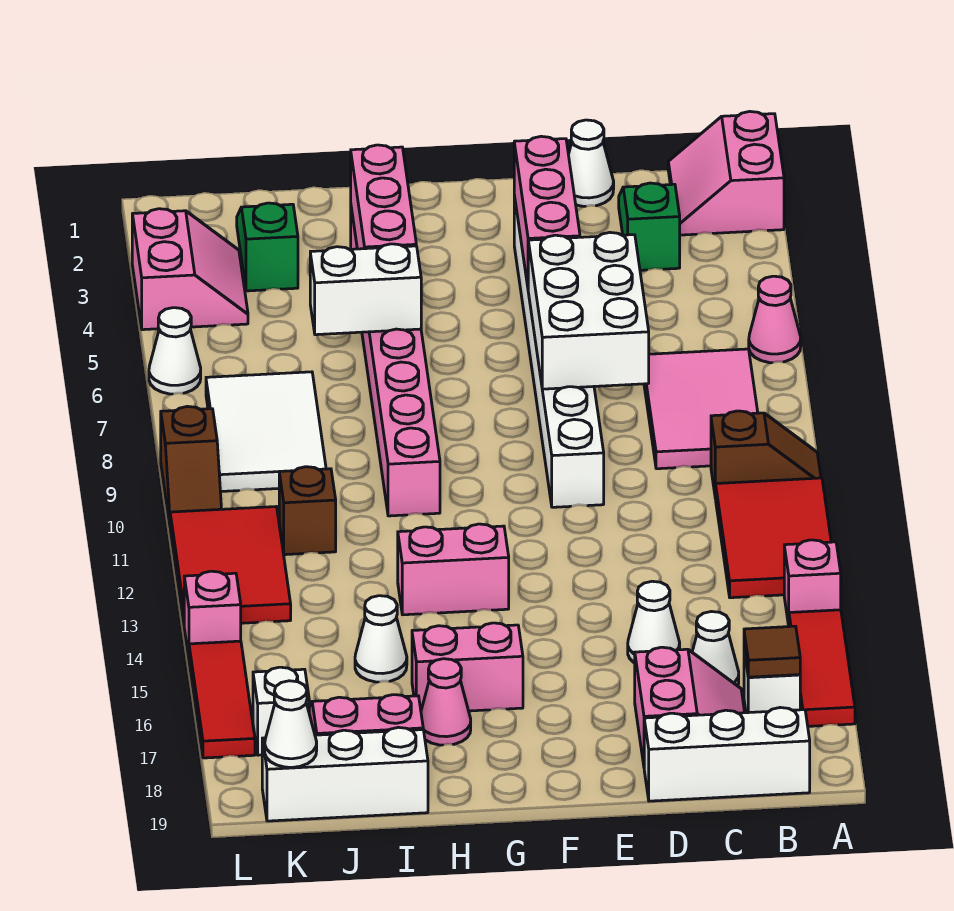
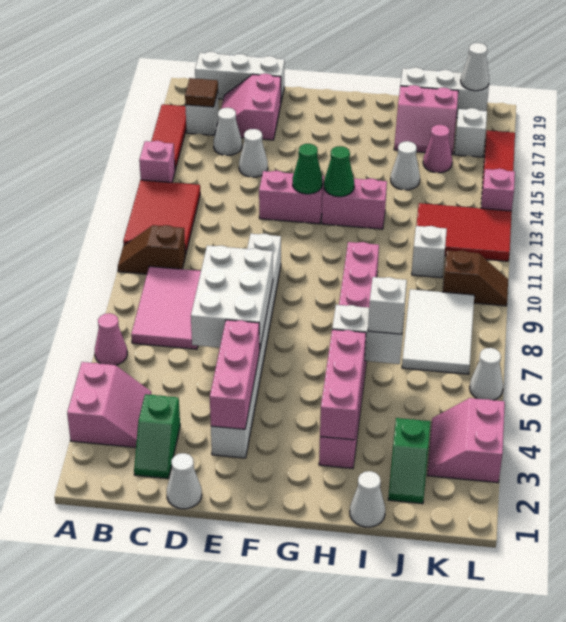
pink slope A1:B2 level 1 top A -> pink slope A3:B4 level 1 top A
none -> green cone F13 level 2
none -> green cone G13 level 2
pink brick G16:H16 level 1 -> pink brick E13:F13 level 1
pink cone H17 level 1 -> pink cone J16 level 1
none -> white cone I1 level 1
none -> white brick I6 level 3
brown brick J11 level 1 -> white brick J11 level 1
red tile K11:L13 level 1 -> red tile J12:L13 level 1
brown slope L9:L10 level 1 top 9 -> brown slope K10:L10 level 1 top K

